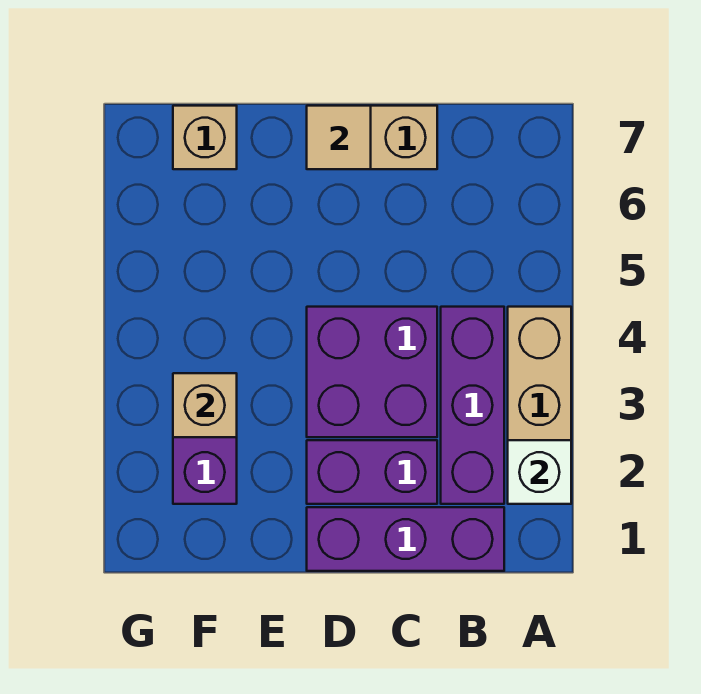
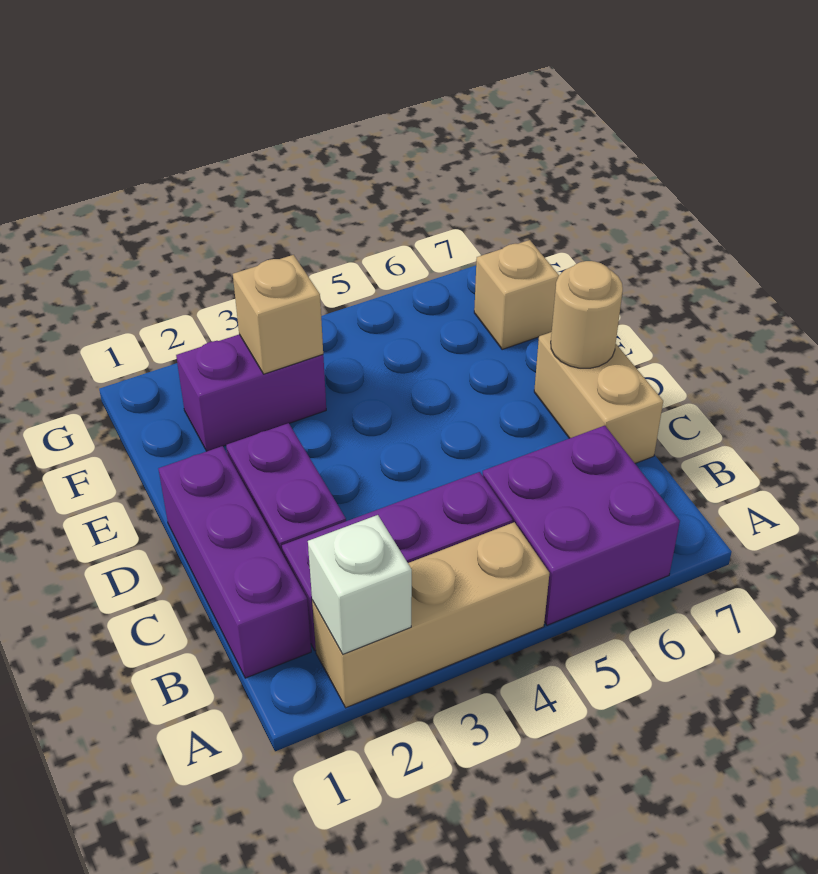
purple brick C3:D4 level 1 -> purple brick A5:B6 level 1
tan tile D7 level 2 -> tan round brick D7 level 2

